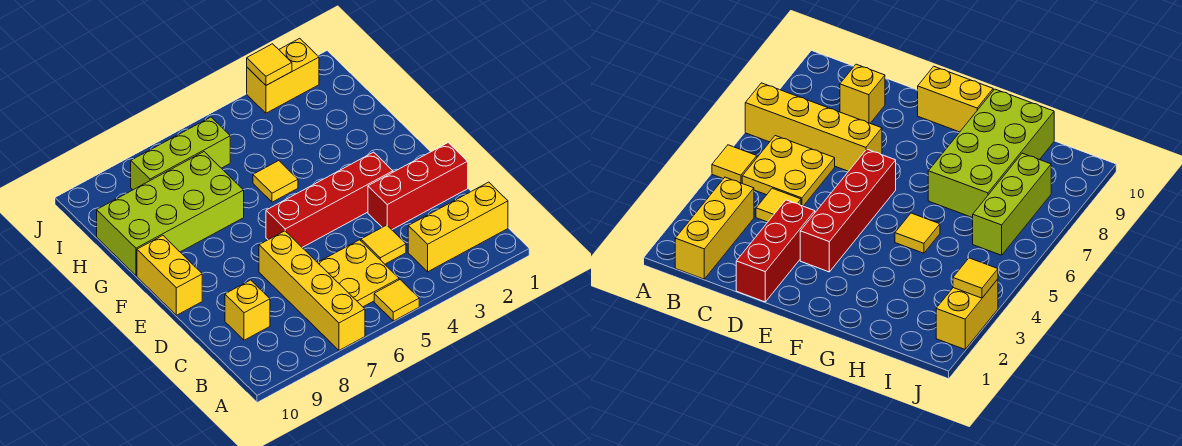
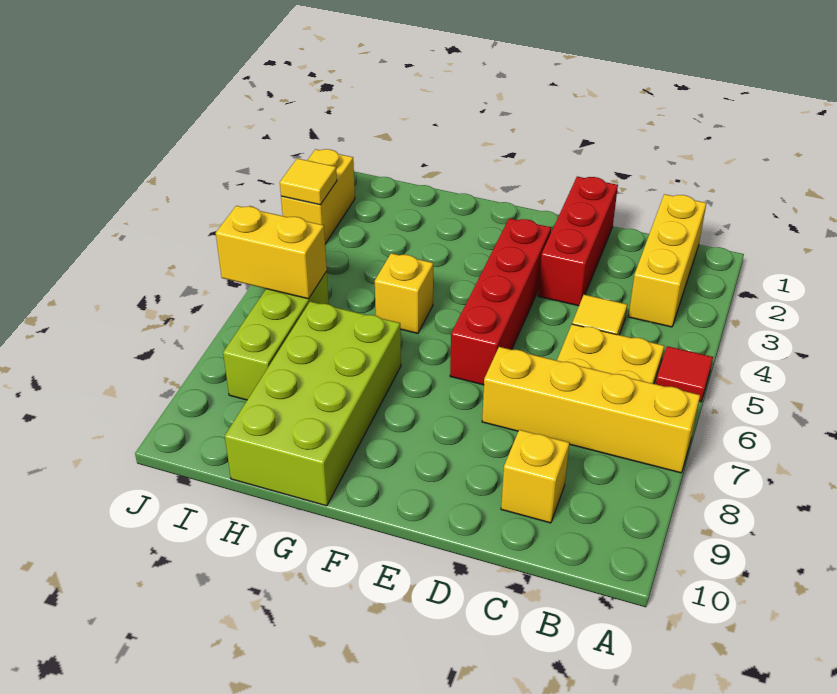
yellow tile A5 level 1 -> red tile A5 level 1
yellow brick E10:F10 level 1 -> yellow brick I6:J6 level 2
yellow tile G5 level 1 -> yellow brick G5 level 1

